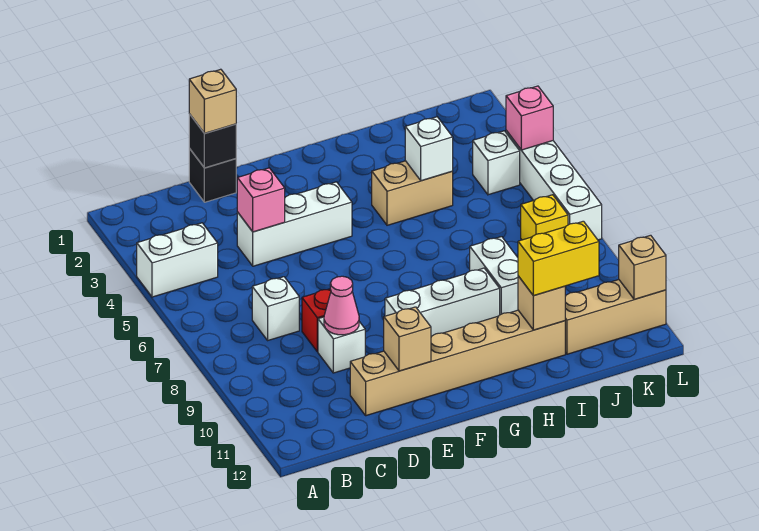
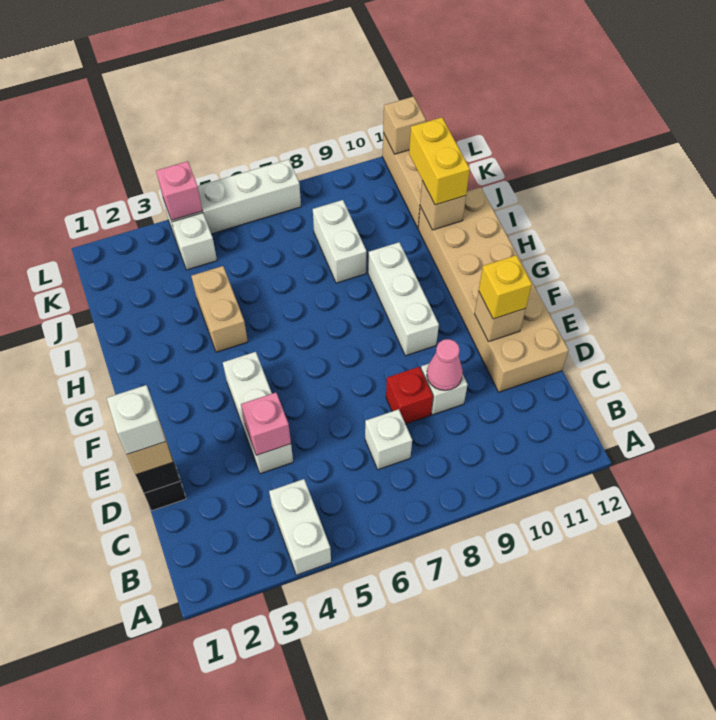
tan brick D11:I11 level 1 -> tan brick D11:I12 level 1
white brick I4 level 2 -> white brick D1 level 4
white brick I8:I9 level 1 -> white brick I8:J8 level 1
yellow brick K7 level 1 -> yellow brick E11 level 3

